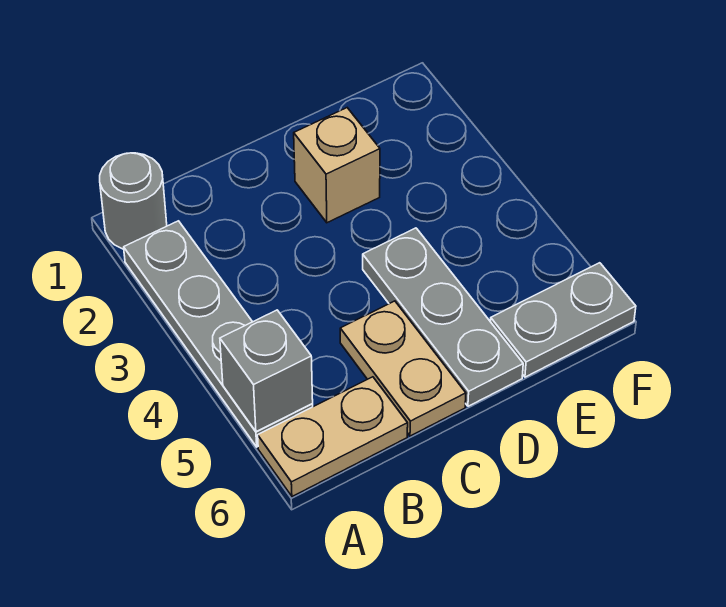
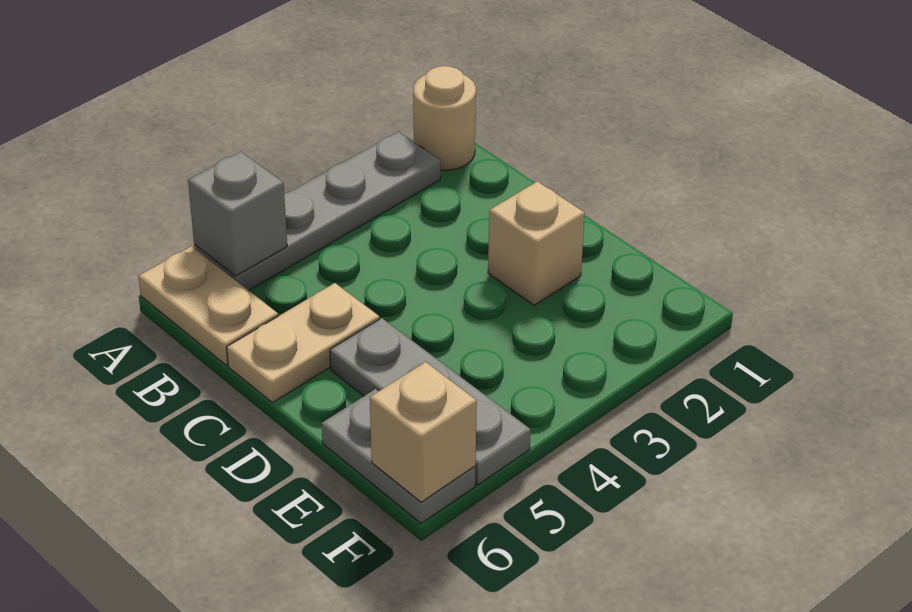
grey round brick A1 level 1 -> tan round brick A1 level 1
grey plate D4:D6 level 1 -> grey plate D5:F5 level 1
none -> tan brick F6 level 2

